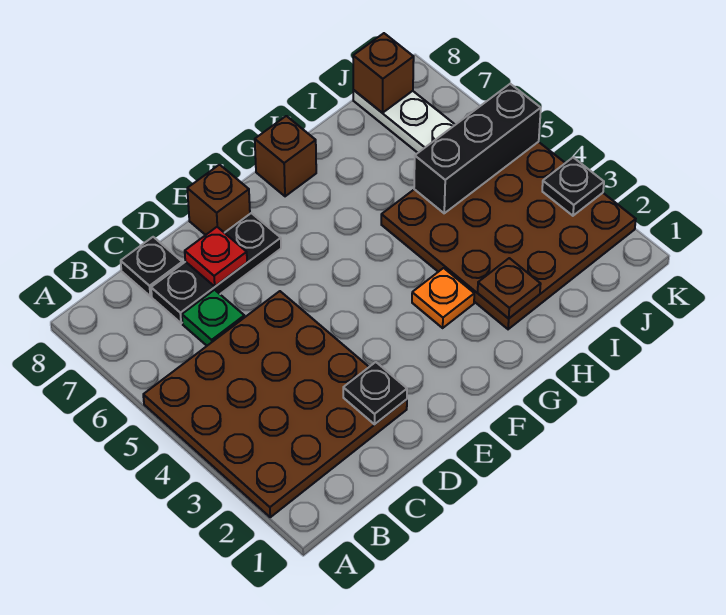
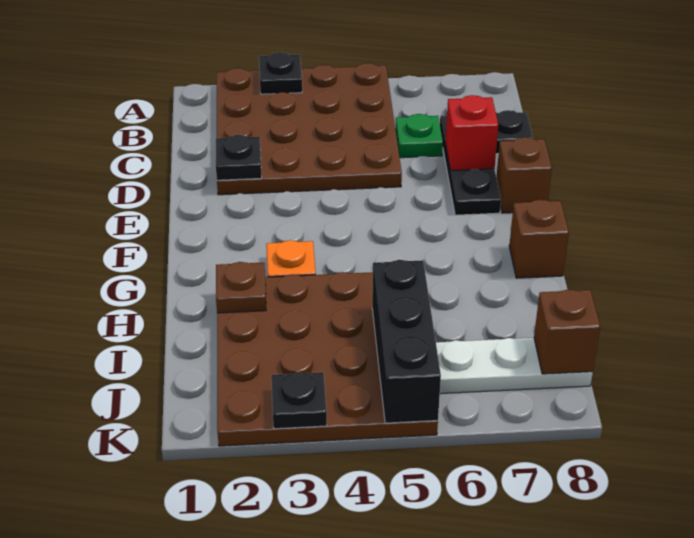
none -> black plate A3 level 2
red plate D7 level 2 -> red brick D7 level 2

